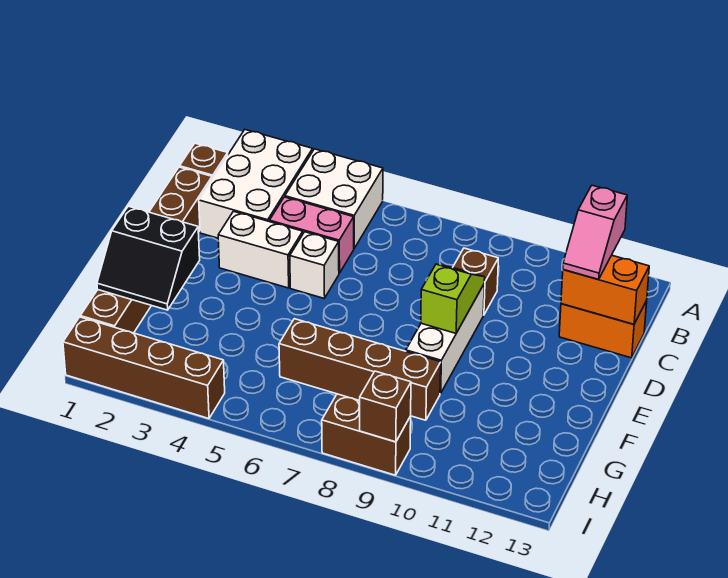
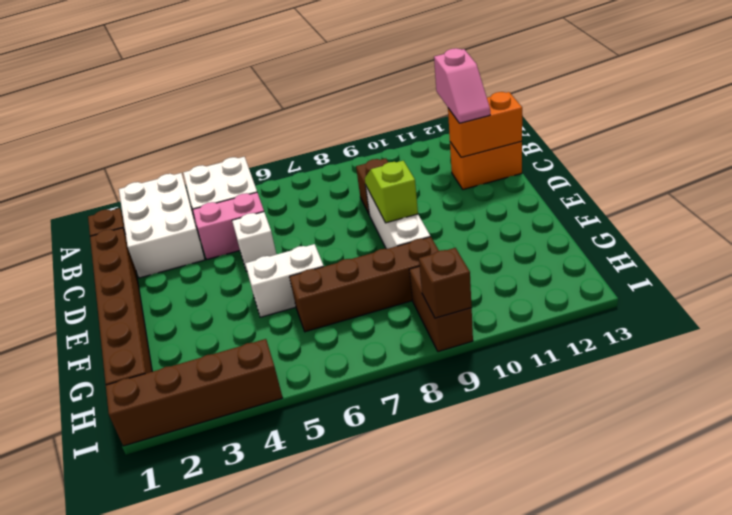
white brick D3:D4 level 1 -> white brick F5:F6 level 1
black slope F1:G2 level 2 top F -> none
brown brick I8:I9 level 1 -> brown brick H9:I9 level 1

